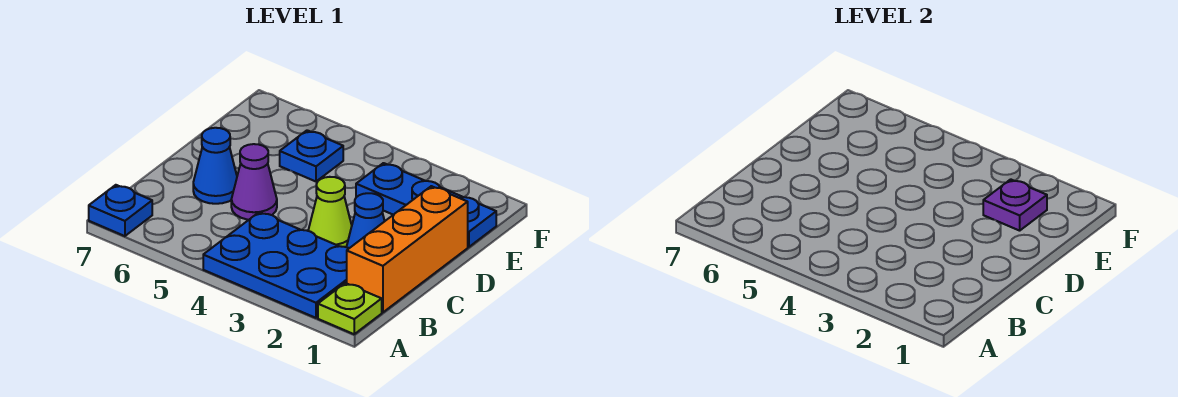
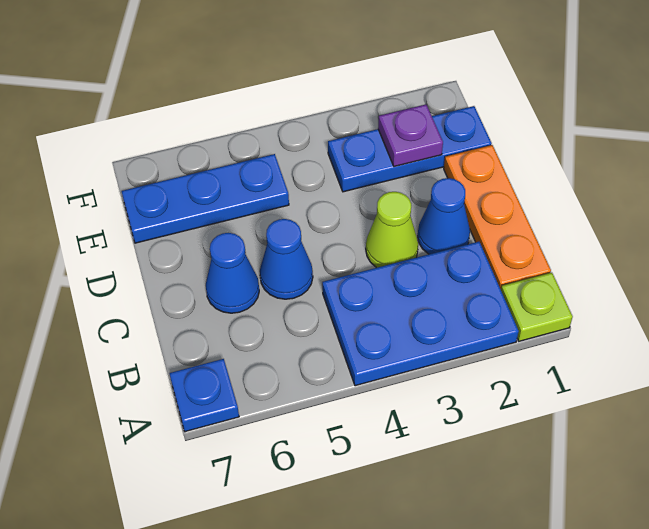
orange brick B1:D1 level 1 -> orange plate B1:D1 level 1
purple cone C5 level 1 -> blue cone C5 level 1
blue plate E5 level 1 -> blue plate E5:E7 level 1

